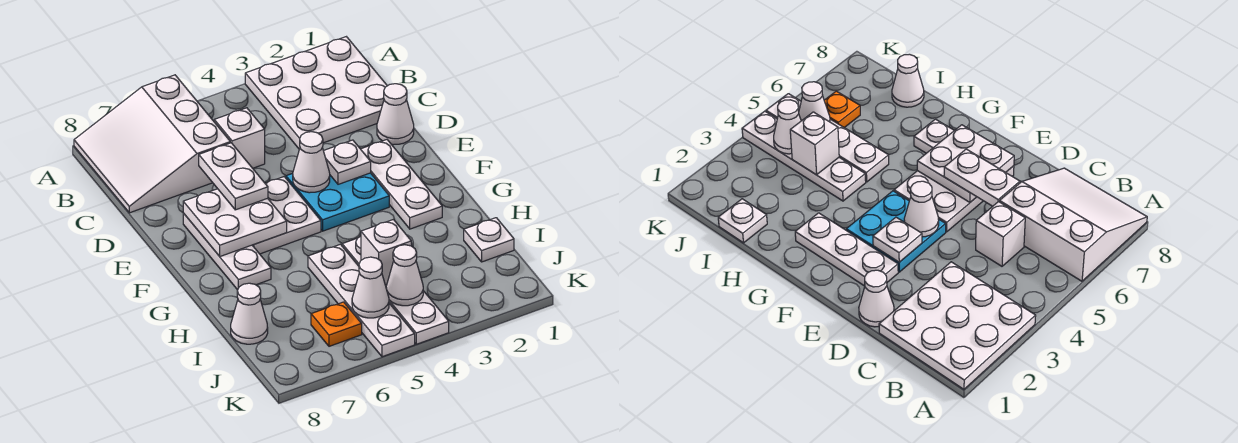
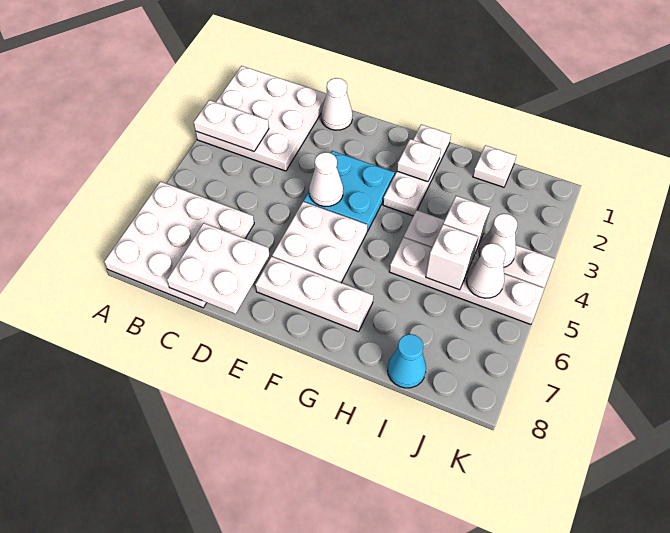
white slope A6:C8 level 1 top 6 -> white plate A6:C8 level 1
white brick C5 level 1 -> white brick I5 level 2
white plate D6:E6 level 3 -> white plate A3:B3 level 2
white plate E2:G2 level 1 -> white plate G1:G3 level 1
white plate E3 level 2 -> white plate G2 level 2
white plate E6:F7 level 2 -> white plate C7:D8 level 2
white cone I8 level 1 -> cyan cone I8 level 1
orange plate J6 level 1 -> none

